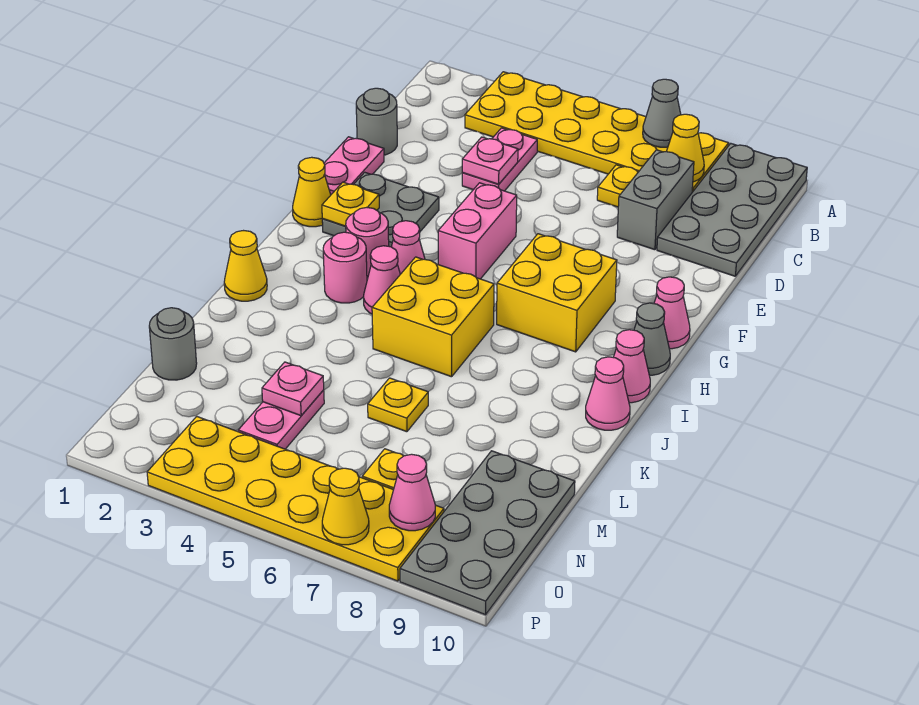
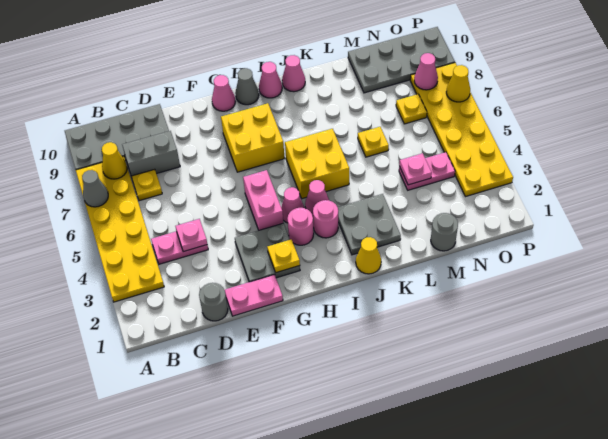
pink brick F5:G5 level 1 -> pink brick G4:G5 level 1
yellow cone G1 level 1 -> none
none -> grey plate J2:K3 level 1

